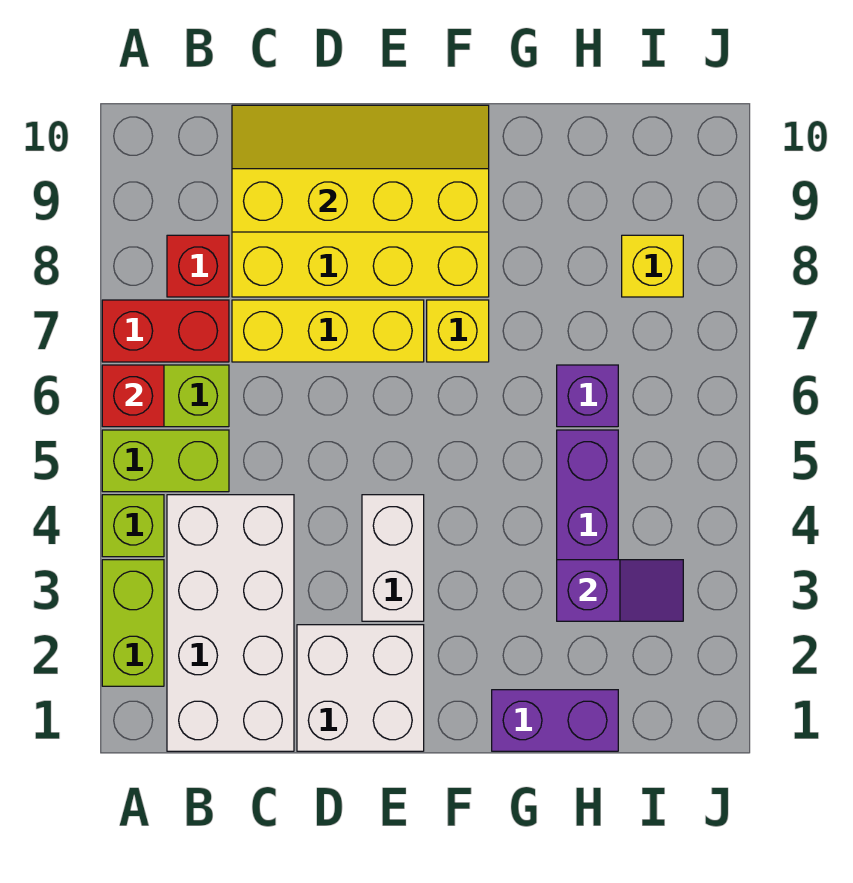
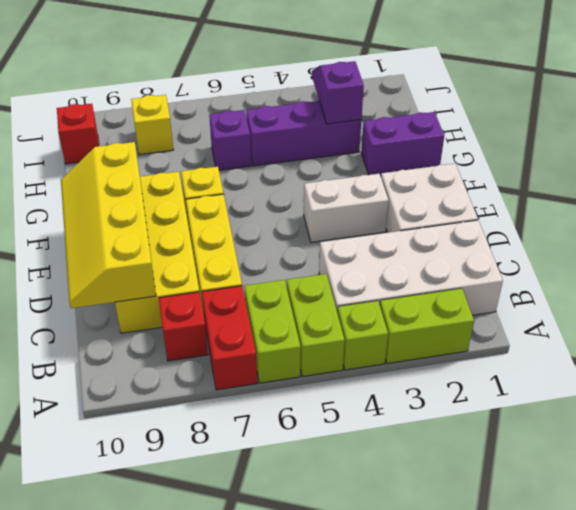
red brick A6 level 2 -> red brick I10 level 1
purple brick G1:H1 level 1 -> purple brick G1:G2 level 1

